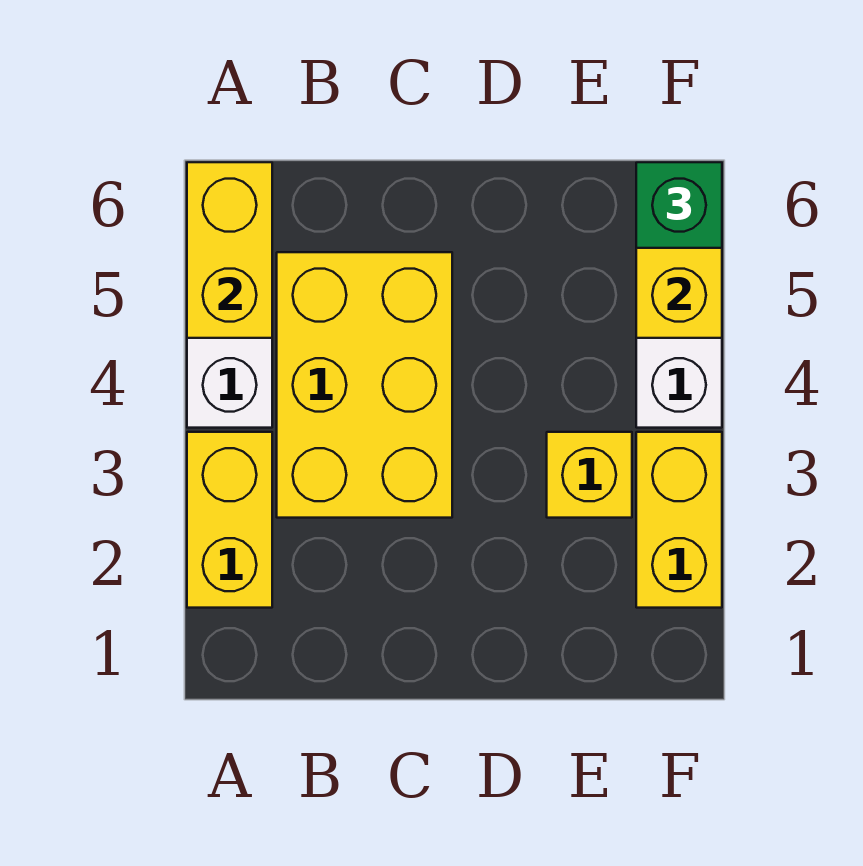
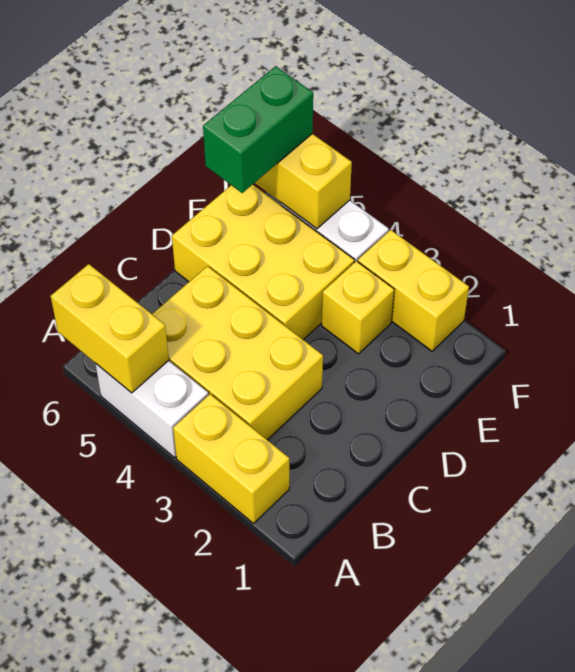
none -> yellow brick D4:E6 level 1
green brick F6 level 3 -> green brick E6:F6 level 3

